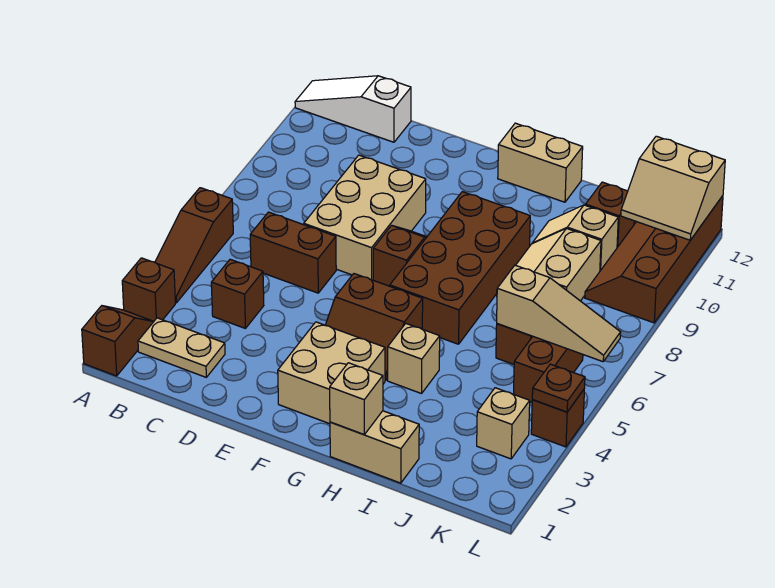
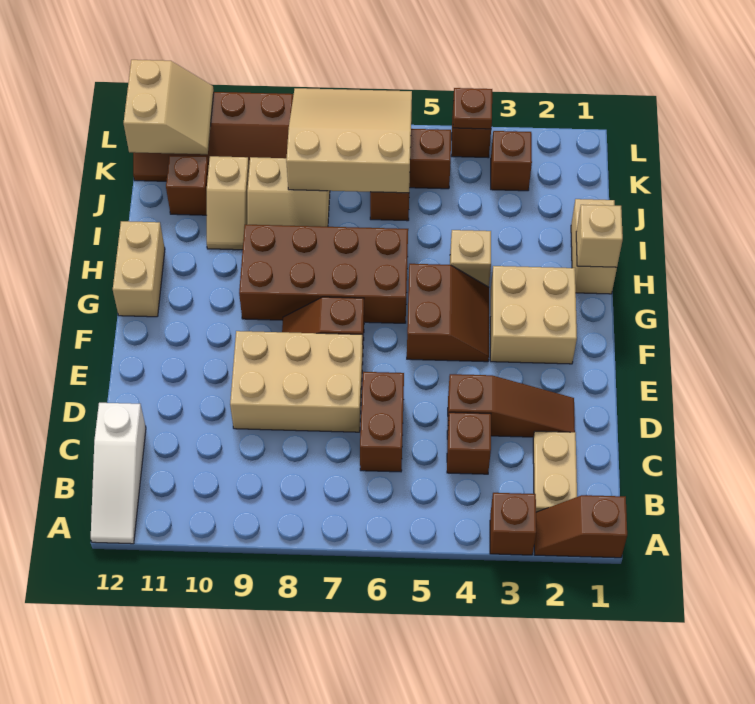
brown slope A4:A6 level 1 top 6 -> brown slope D2:D4 level 1 top 4
tan slope J6:L6 level 2 top J -> tan slope J6:L8 level 2 top J
tan brick K3 level 1 -> brown brick K3 level 1

